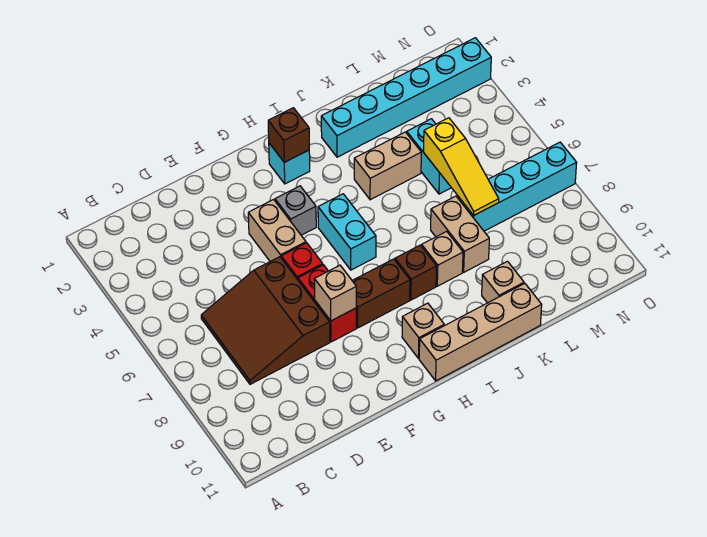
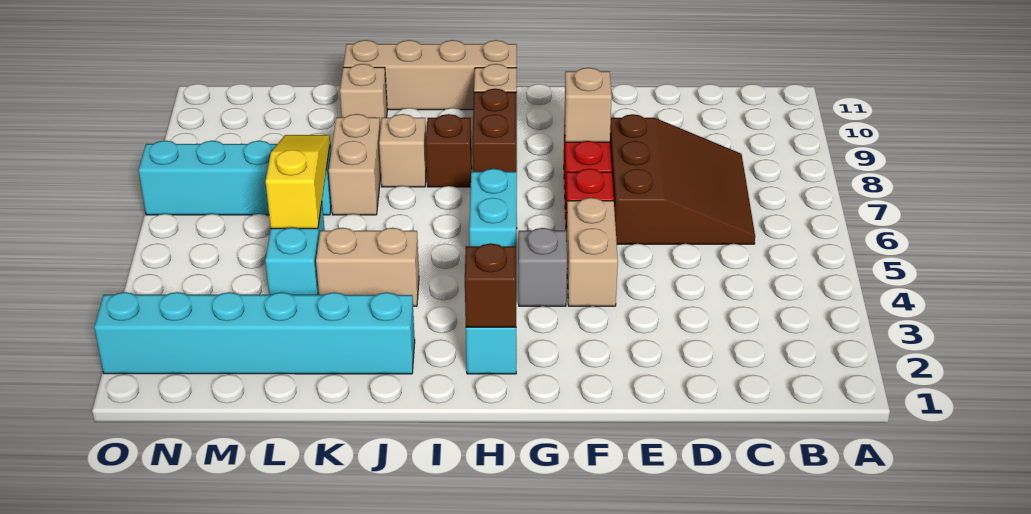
brown brick G8:H8 level 1 -> brown brick H8:H9 level 1

